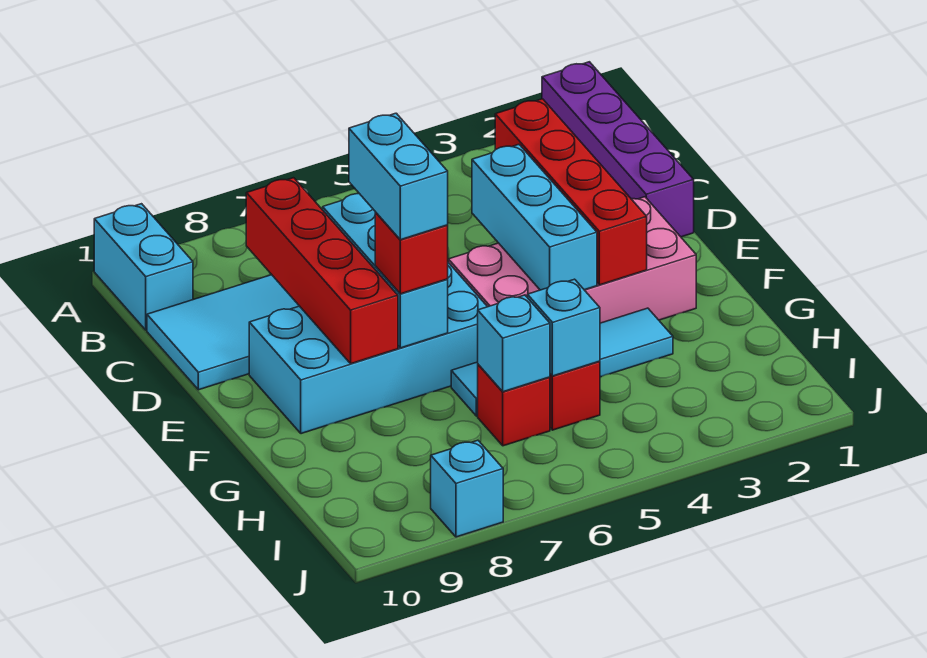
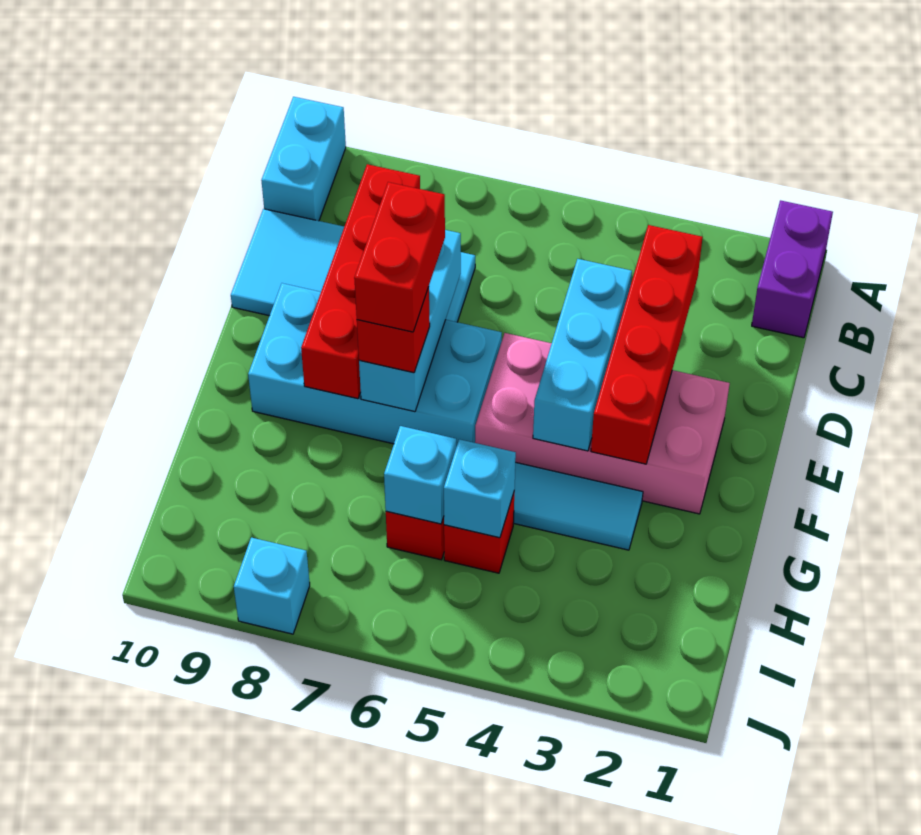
purple brick A1:D1 level 1 -> purple brick A1:B1 level 1
cyan brick E7:F7 level 4 -> red brick E7:F7 level 4

